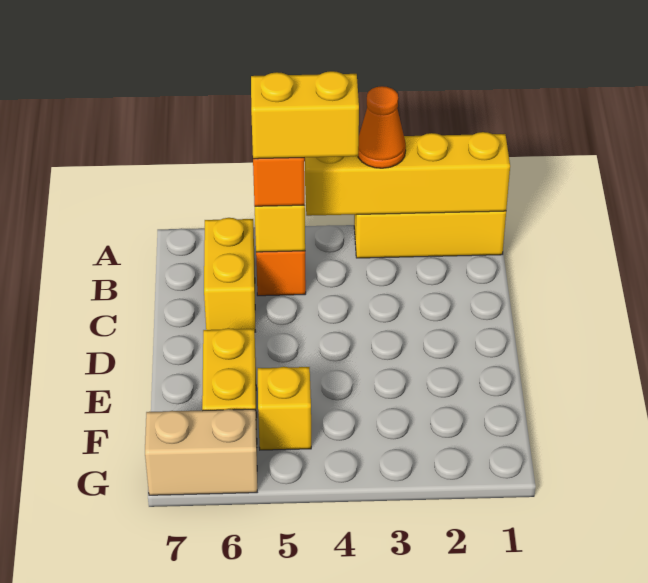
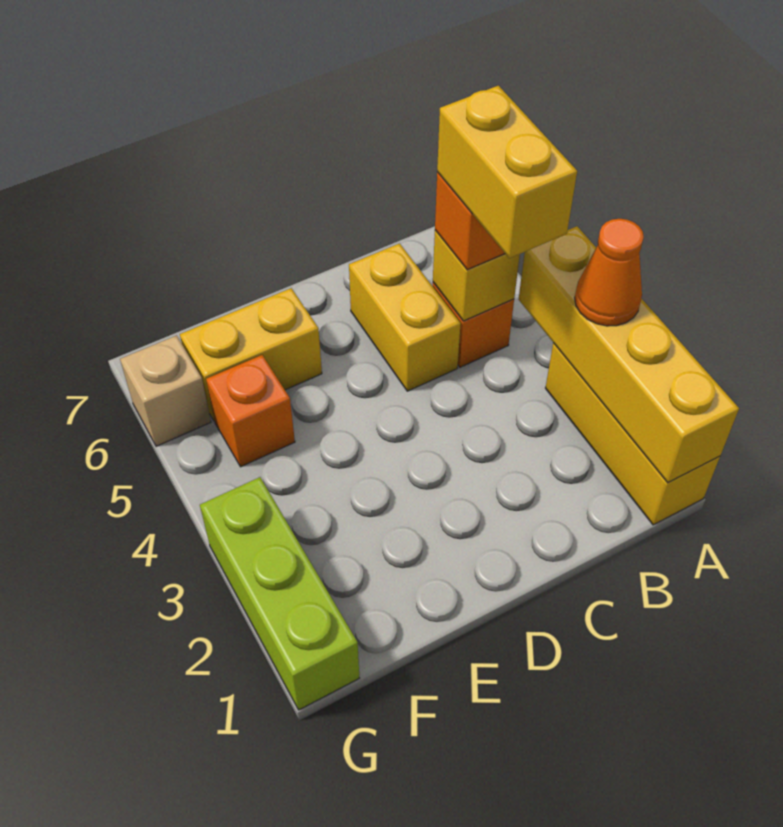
yellow brick B6:C6 level 1 -> yellow brick C5:C6 level 1
yellow brick F5 level 1 -> orange brick F5 level 1
none -> lime brick G1:G3 level 1
tan brick G6:G7 level 1 -> tan brick G6 level 1

